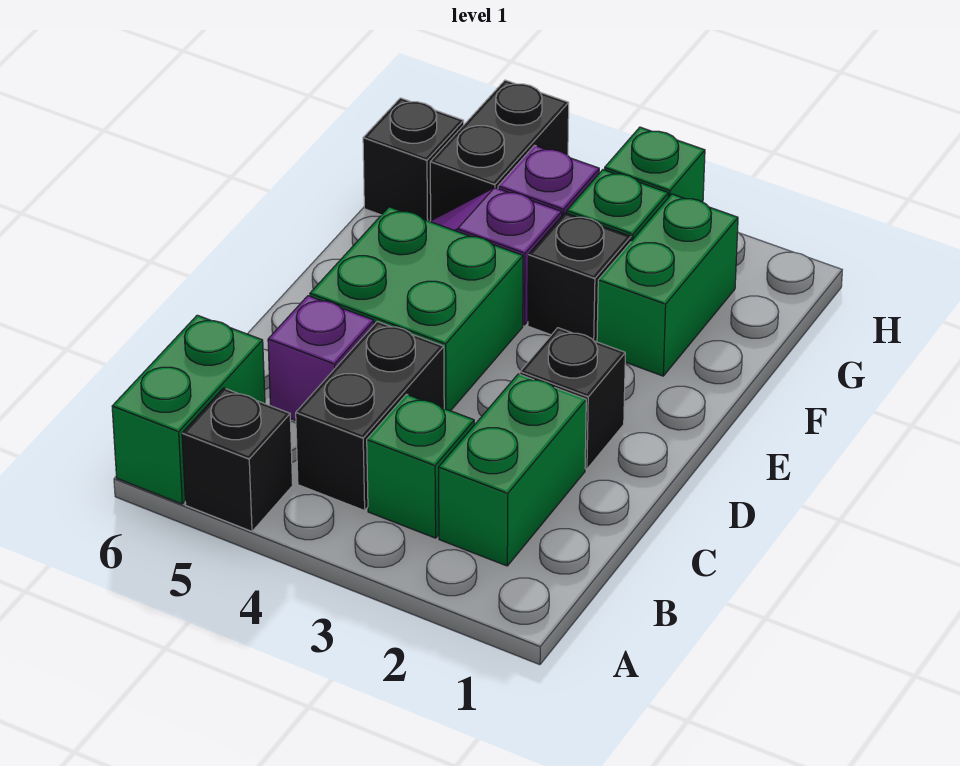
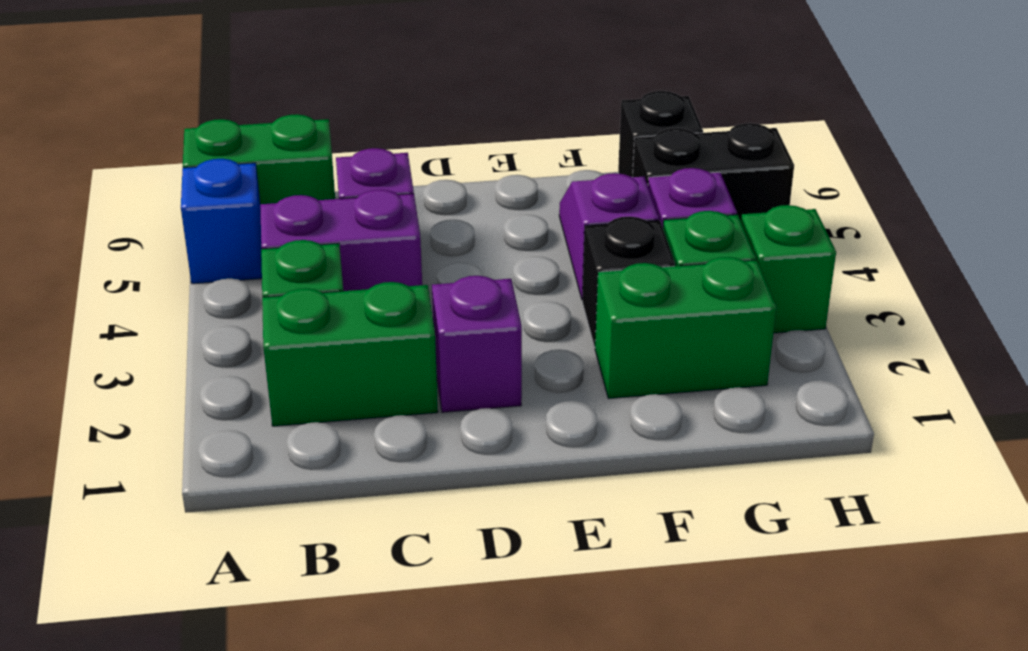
black brick A5 level 1 -> blue brick A5 level 1
black brick B4:C4 level 1 -> purple brick B4:C4 level 1
black brick D2 level 1 -> purple brick D2 level 1
green brick D4:E5 level 1 -> none

